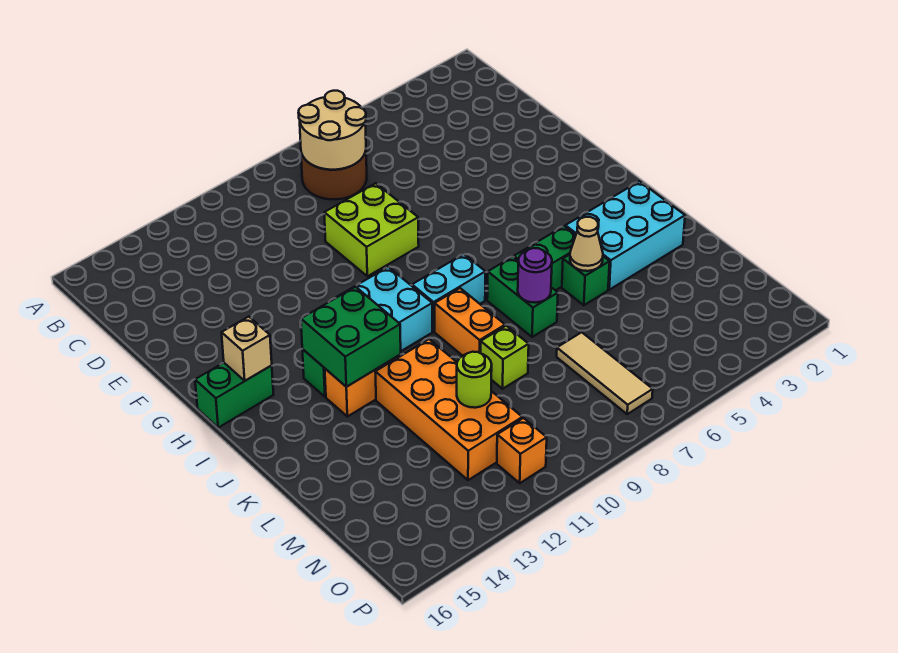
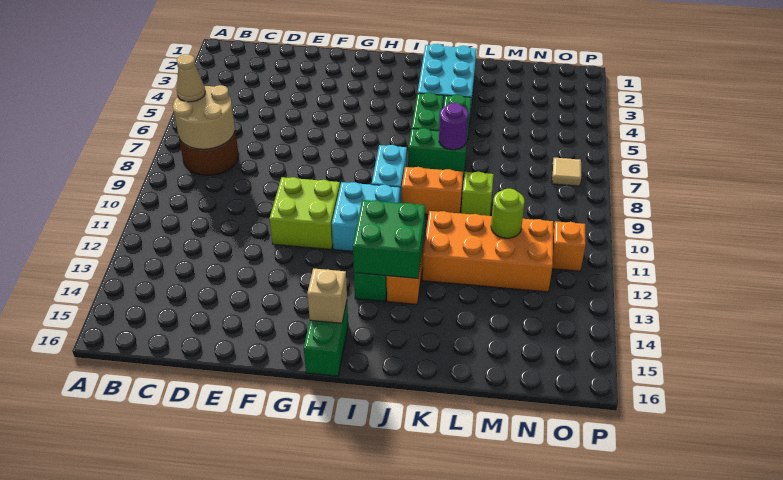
lime brick E8:F9 level 1 -> lime brick F10:G11 level 1
tan cone K5 level 2 -> tan cone B7 level 3
tan tile M7:O7 level 1 -> tan tile O7 level 1

